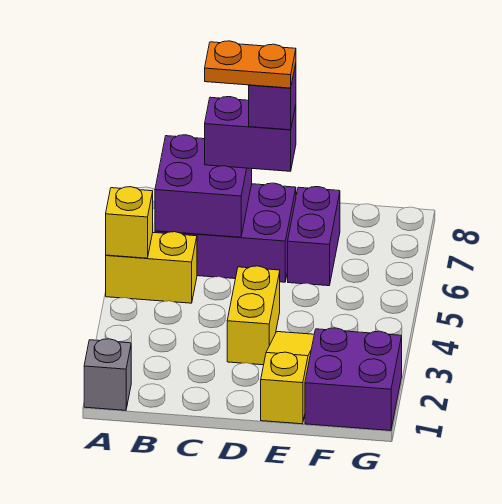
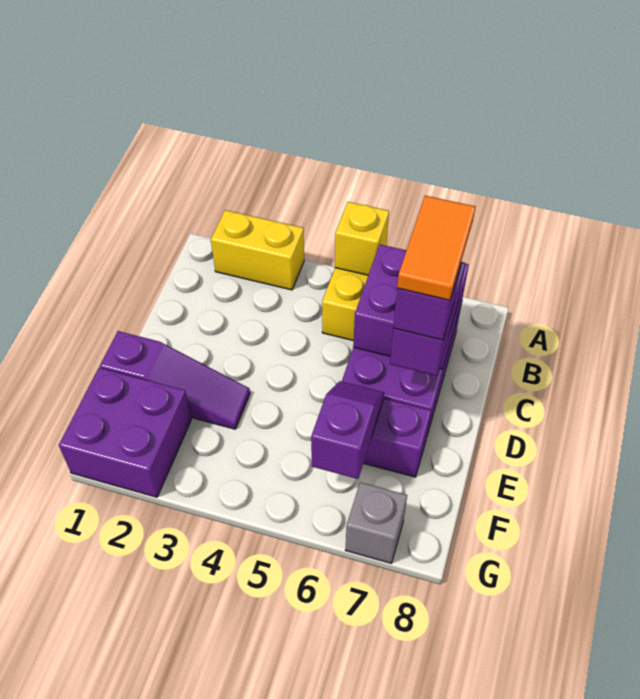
grey brick A1 level 1 -> grey brick G7 level 1
orange plate C7:D7 level 5 -> orange tile C7:D7 level 5
yellow brick D3:D4 level 1 -> yellow brick A2:A3 level 1
yellow slope E1:E3 level 1 top 1 -> purple slope E1:E3 level 1 top 1
none -> purple slope E6:F6 level 2 top F

